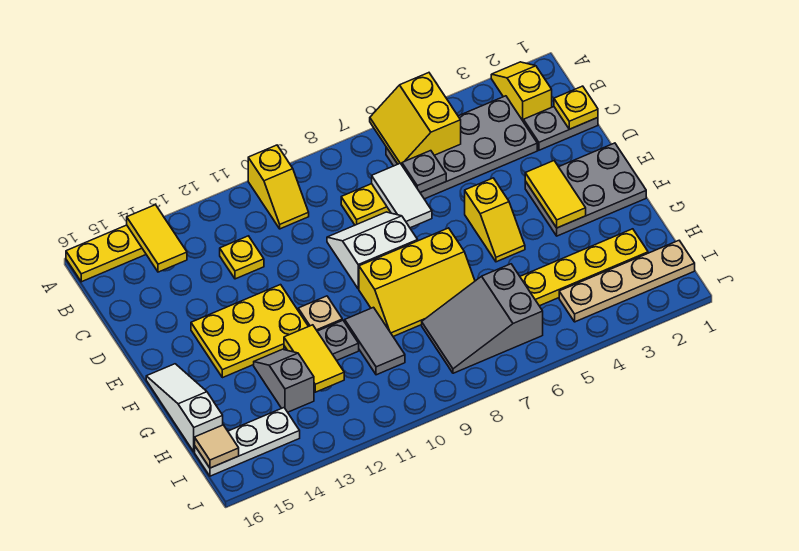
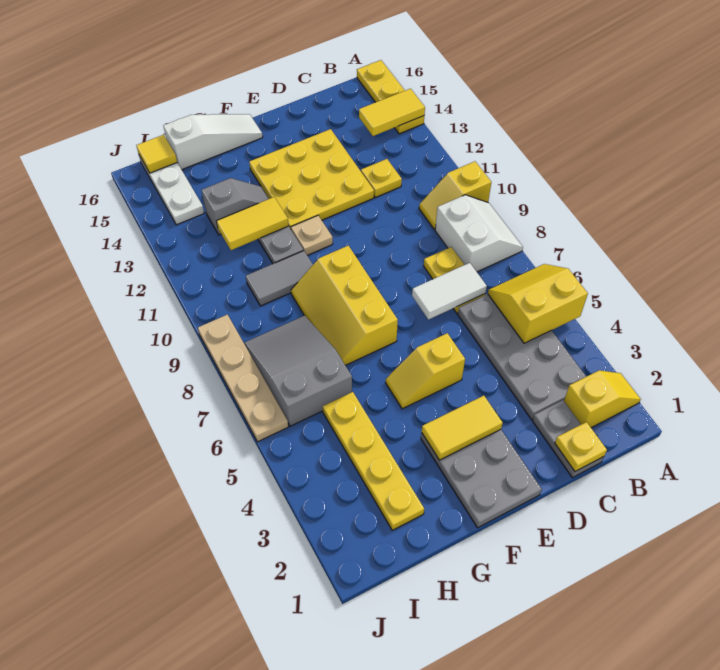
grey plate C6 level 2 -> none
white slope D8:E9 level 1 top E -> white slope A8:B9 level 1 top B
yellow plate E12:F14 level 1 -> yellow plate D12:F14 level 1
tan plate I1:I4 level 1 -> tan plate J6:J9 level 1
tan tile I16 level 2 -> yellow tile I16 level 2

